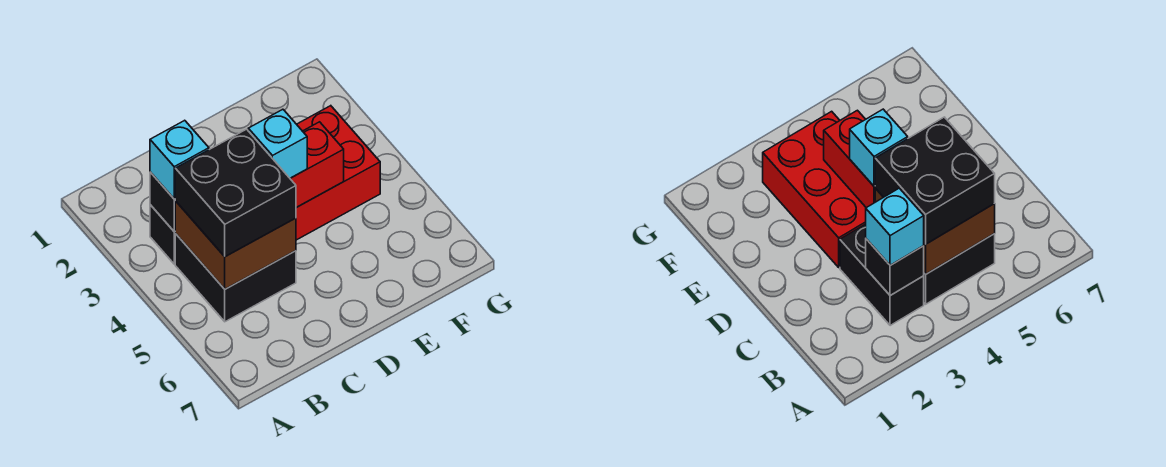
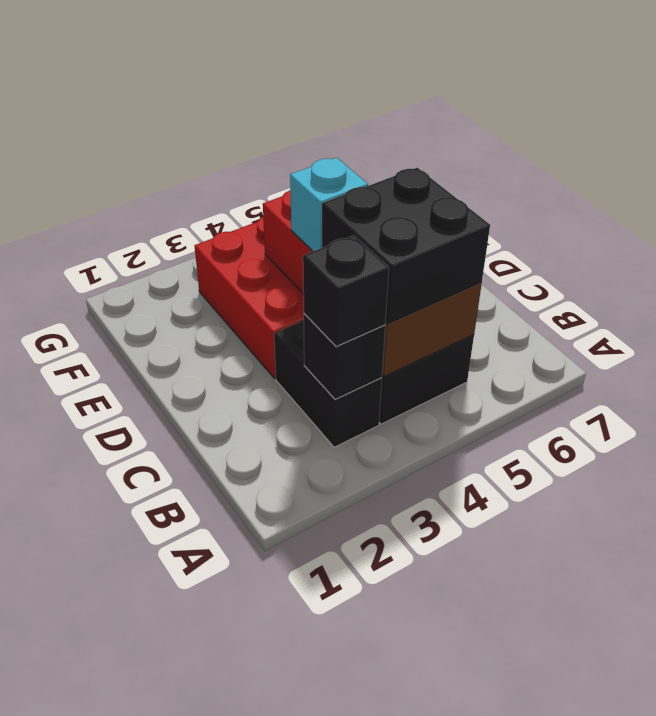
cyan brick B3 level 3 -> black brick B3 level 3

